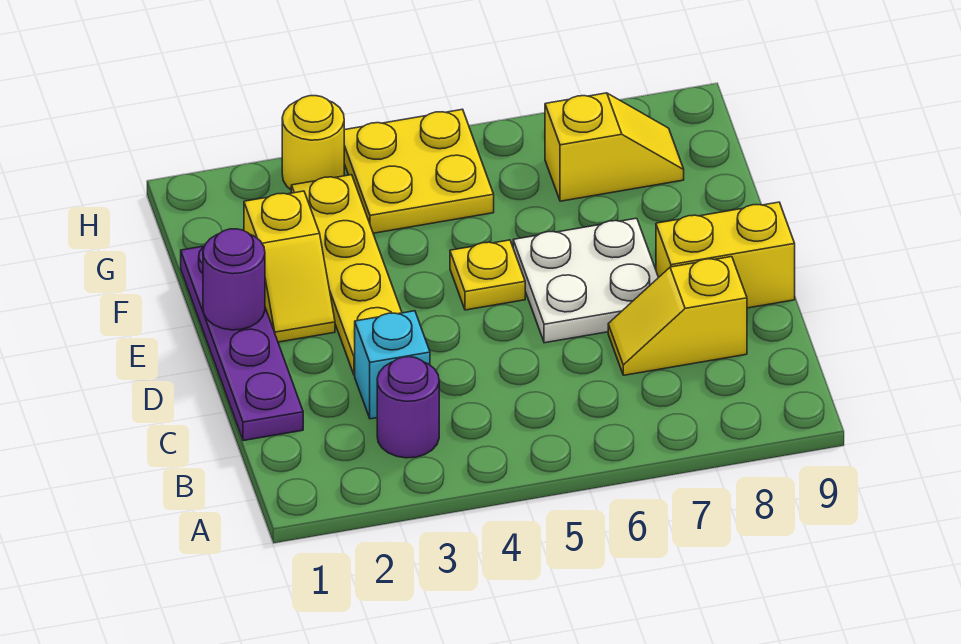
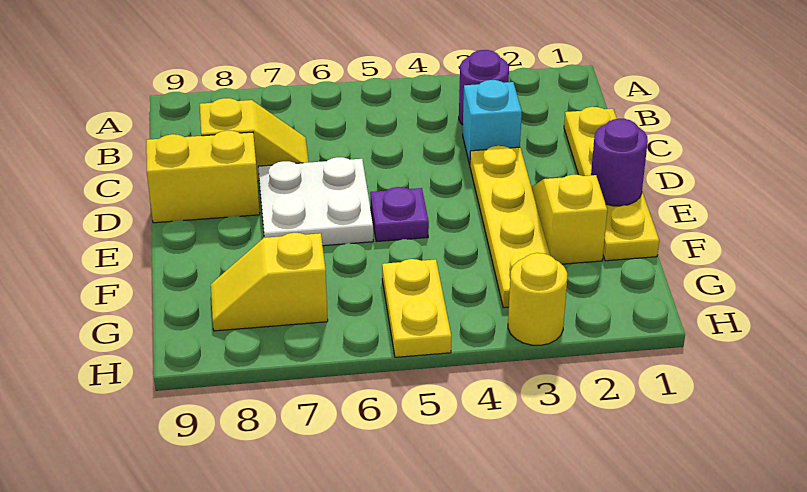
purple plate C1:F1 level 1 -> yellow plate C1:F1 level 1
yellow plate E5 level 1 -> purple plate E5 level 1
yellow plate G4:H5 level 1 -> yellow plate G5:H5 level 1

